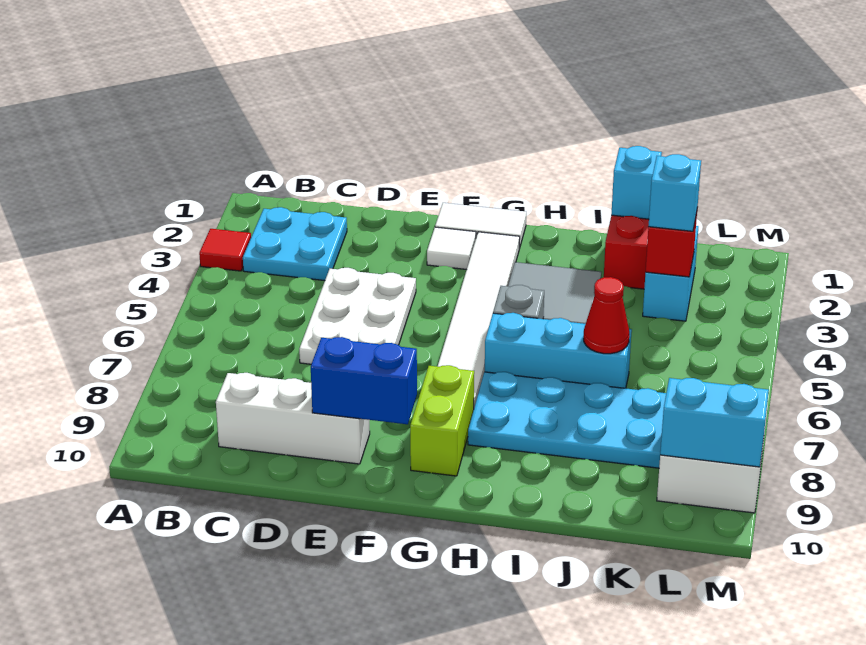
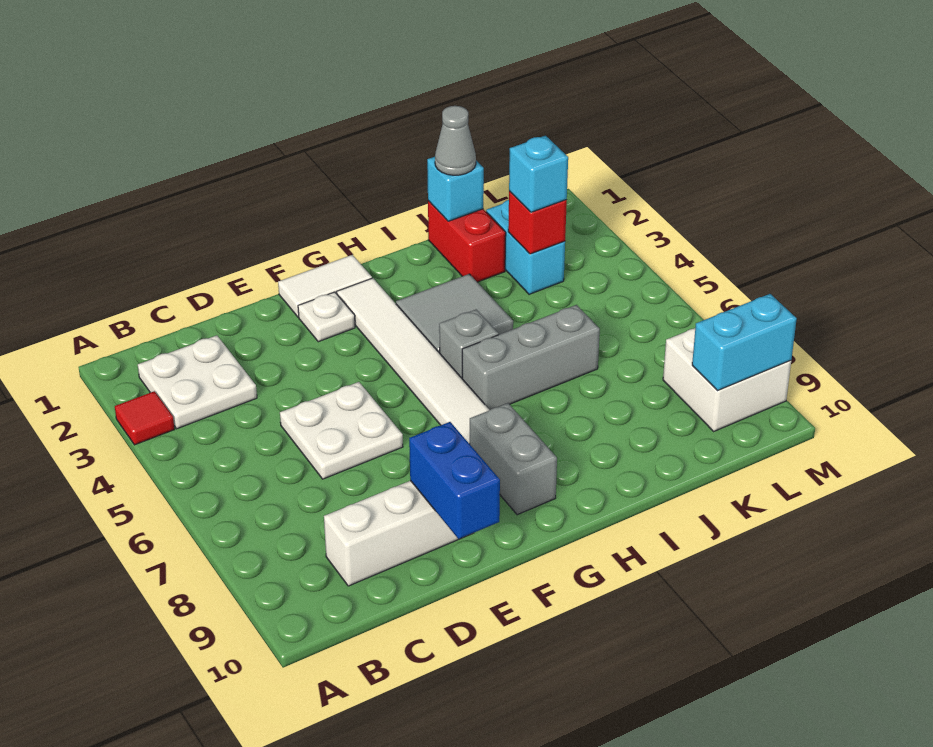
cyan plate B2:C3 level 1 -> white plate B2:C3 level 1
white plate D4:E6 level 1 -> white plate D5:E6 level 1
blue brick E9:F9 level 2 -> blue brick E9:E10 level 2
white tile F2 level 1 -> white plate F2 level 1
lime brick G8:G9 level 1 -> grey brick G8:G9 level 1
cyan brick H6:J6 level 1 -> grey brick H6:J6 level 1
cyan plate H7:K8 level 1 -> none
none -> grey cone J1 level 3
red cone J6 level 2 -> none

